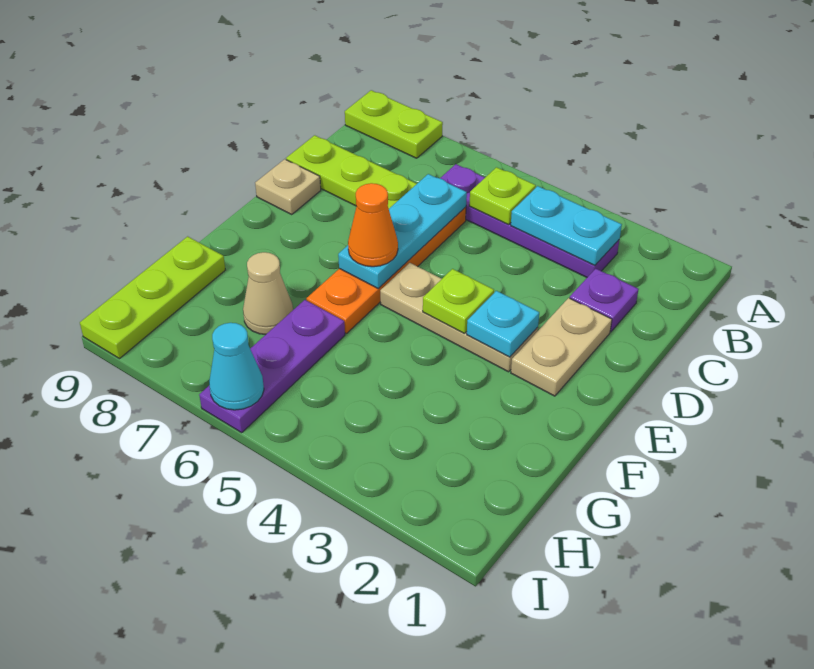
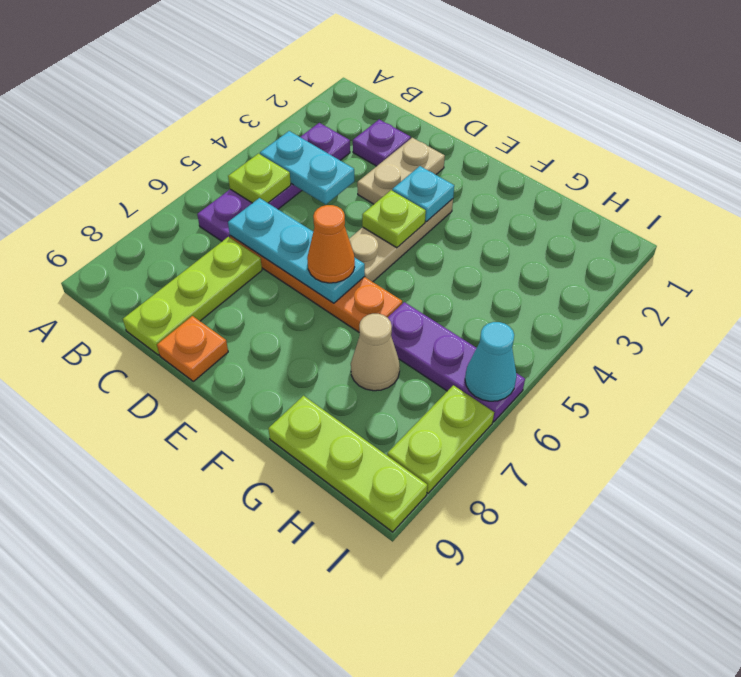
lime plate A8:A9 level 1 -> lime plate I7:I8 level 1
cyan plate B3:B4 level 2 -> cyan plate B4:C4 level 2
tan plate D2:E2 level 1 -> tan plate D2:D3 level 1
tan plate D9 level 1 -> orange plate D9 level 1

